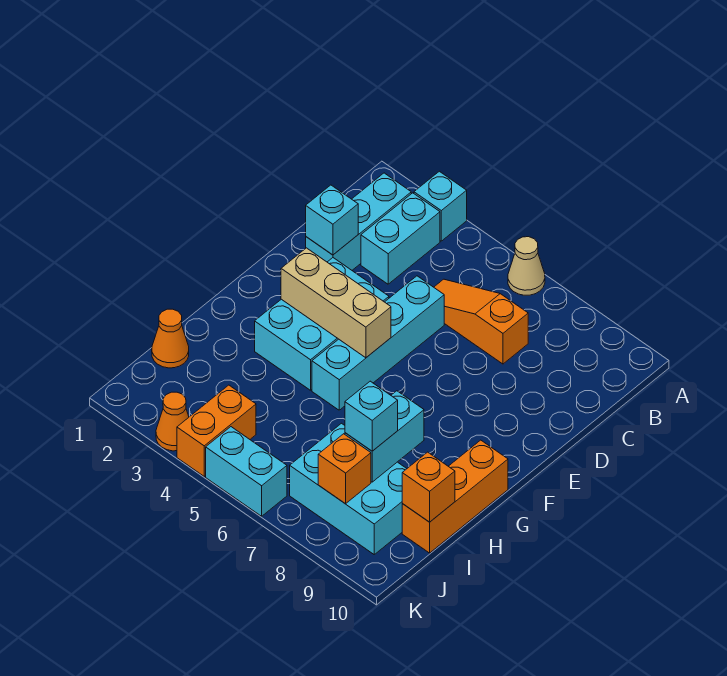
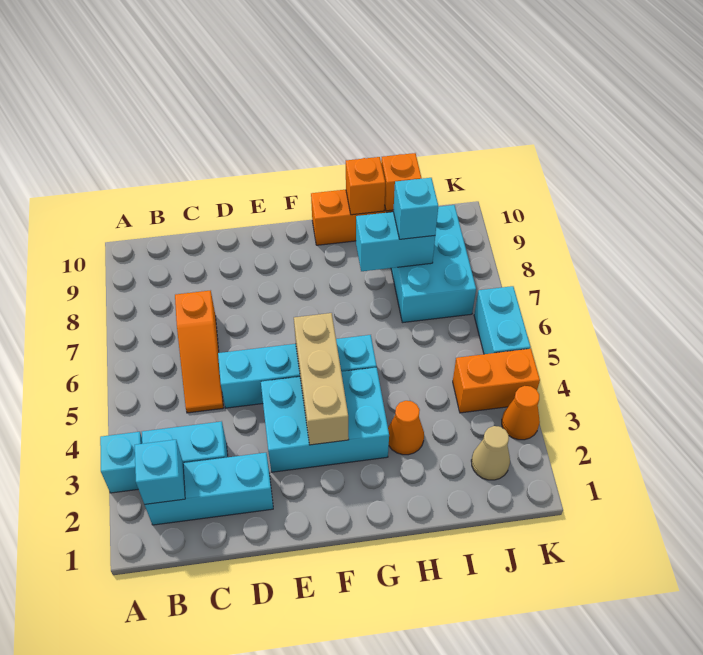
tan cone A6 level 1 -> tan cone J2 level 1
cyan brick D2 level 2 -> cyan brick B2 level 2
orange cone I1 level 1 -> orange cone H3 level 1
orange brick J8 level 2 -> orange brick H10 level 2

